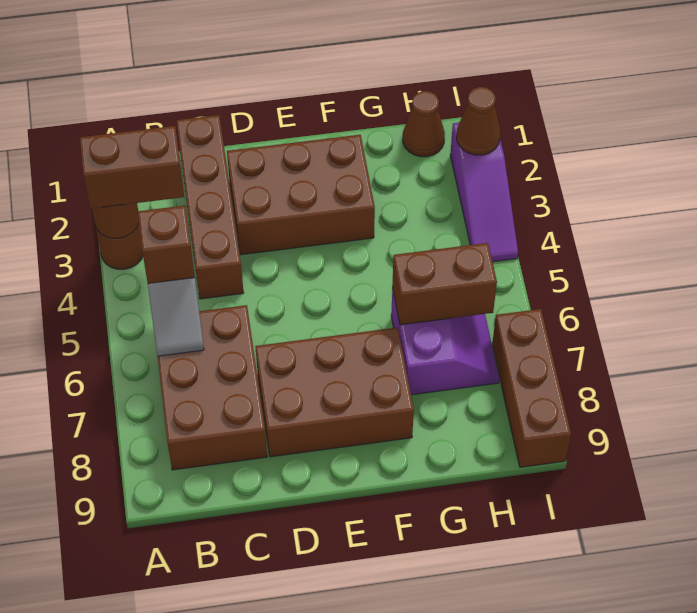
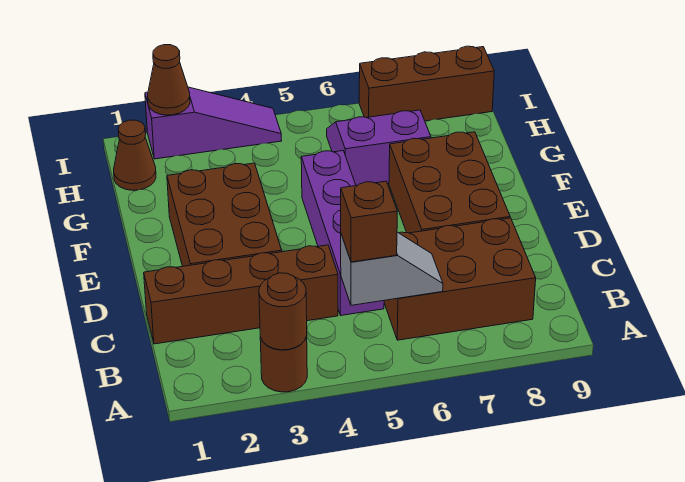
brown brick A3:B3 level 3 -> none
none -> purple brick C5:F5 level 1
brown brick G6:H6 level 2 -> none

